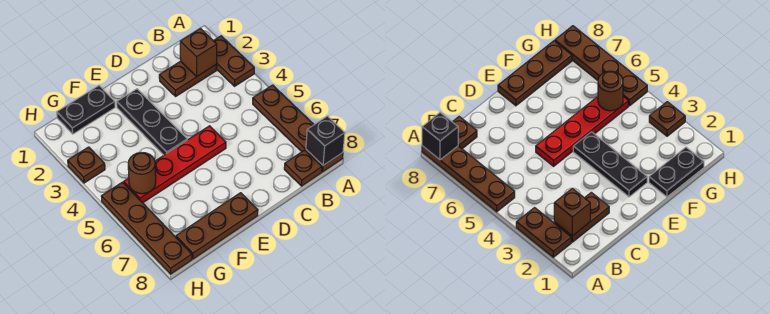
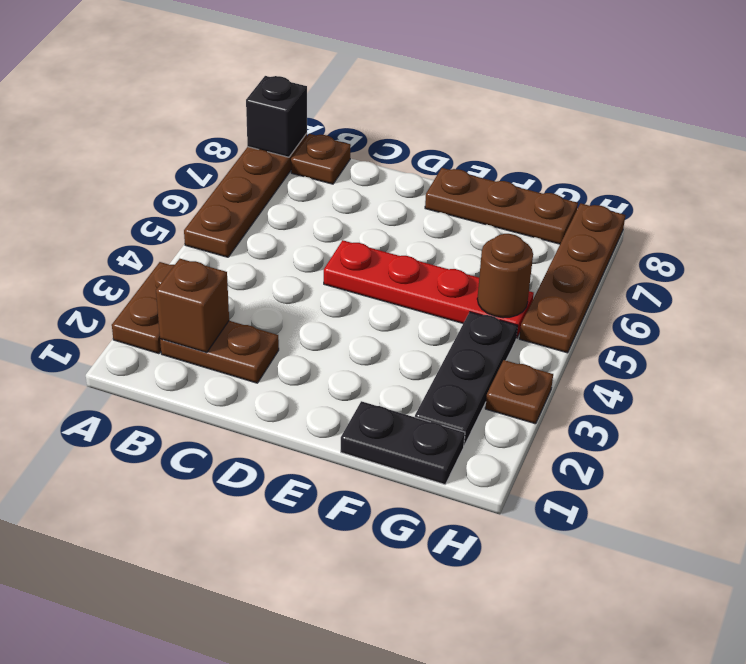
black plate E2:E4 level 1 -> black plate G2:G4 level 1

